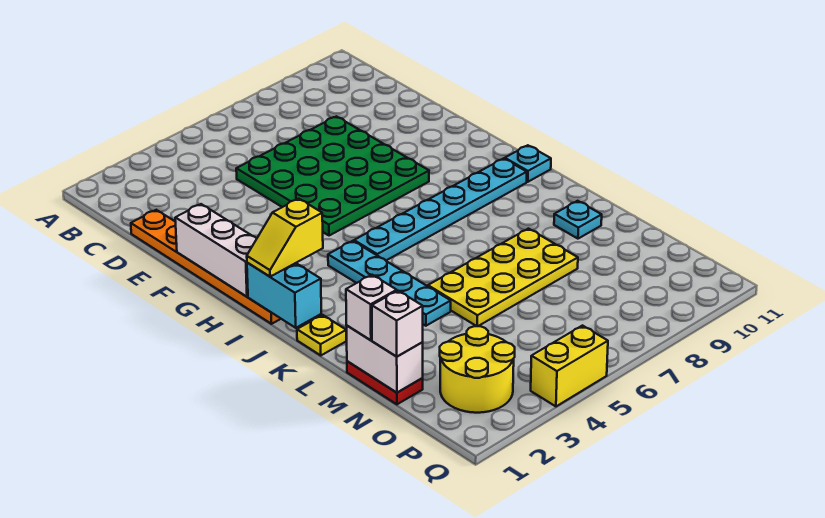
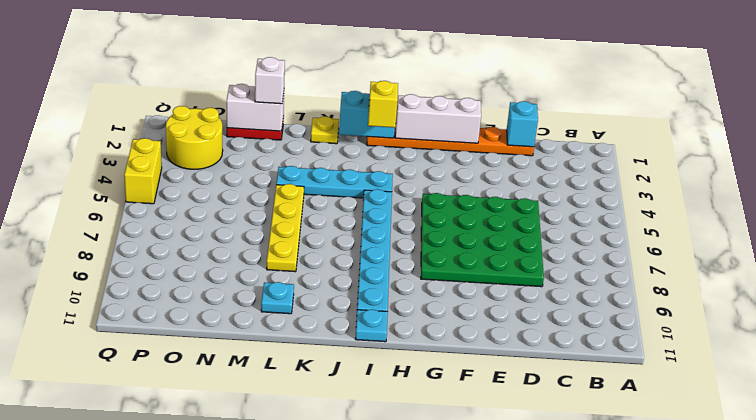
none -> cyan brick D1 level 2
yellow plate L5:M8 level 1 -> yellow plate L5:L8 level 1
white brick N1 level 3 -> none

